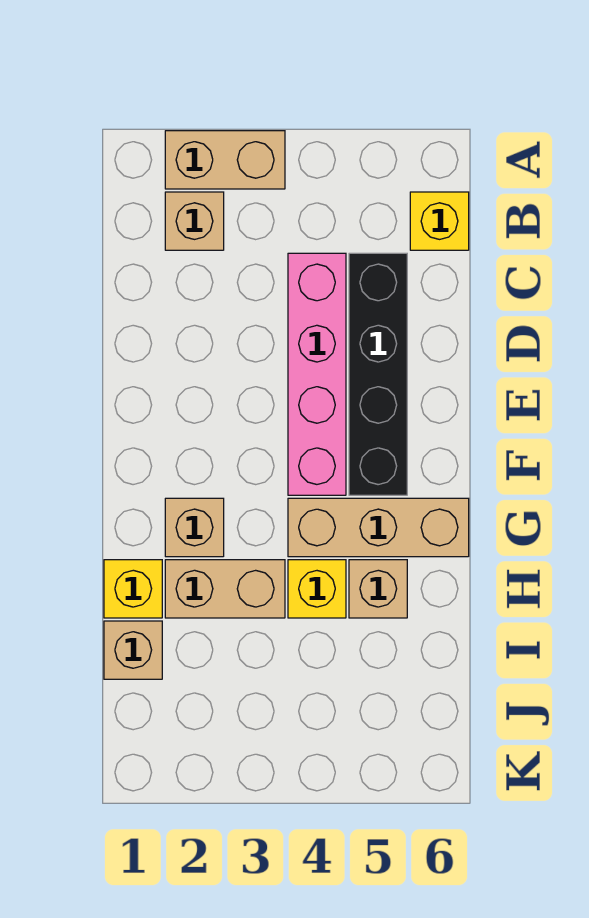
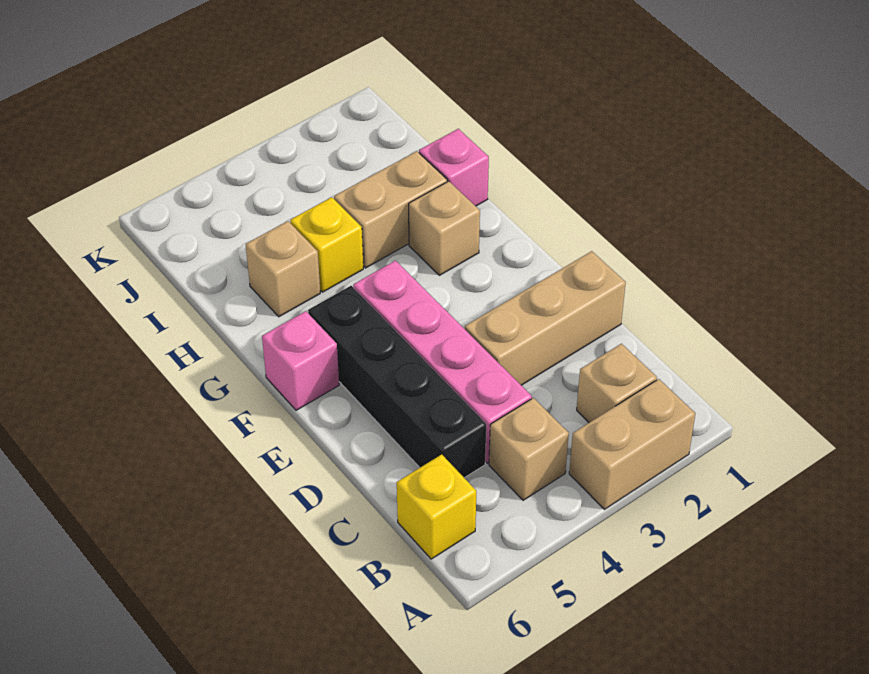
none -> pink brick F6 level 1
tan brick G4:G6 level 1 -> tan brick D1:D3 level 1
yellow brick H1 level 1 -> pink brick H1 level 1
tan brick I1 level 1 -> tan brick B4 level 1

